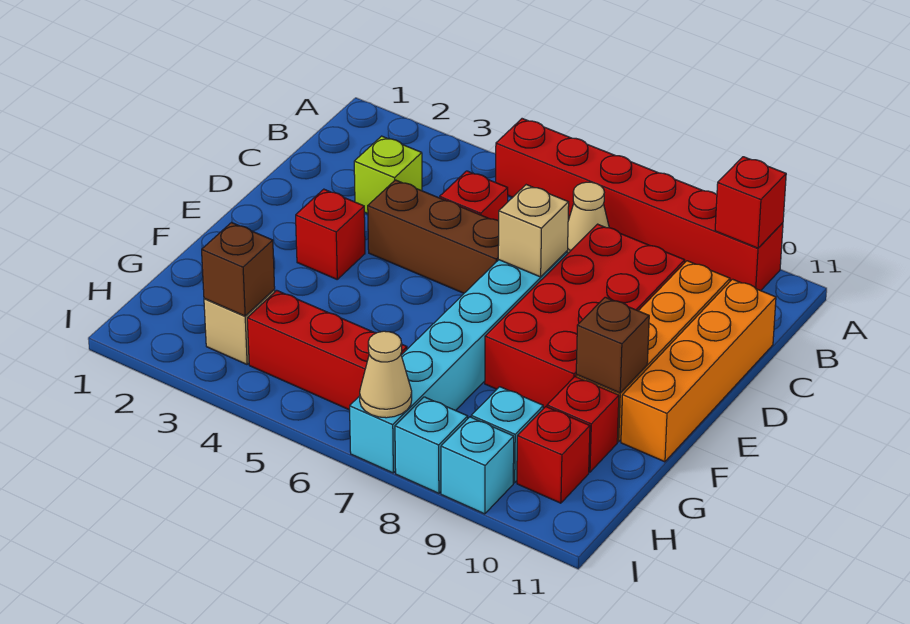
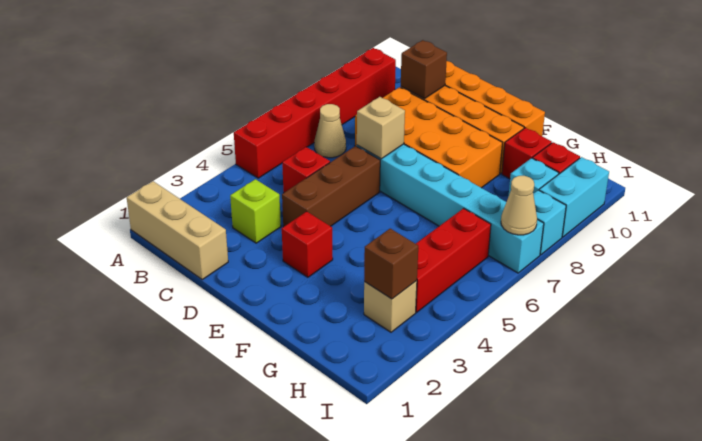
none -> tan brick A1:C1 level 1
red brick A10 level 2 -> none
red brick C8:F9 level 1 -> orange brick C8:F9 level 1
brown brick F10 level 2 -> brown brick C10 level 2
cyan brick I9 level 1 -> cyan brick I9:I10 level 1

